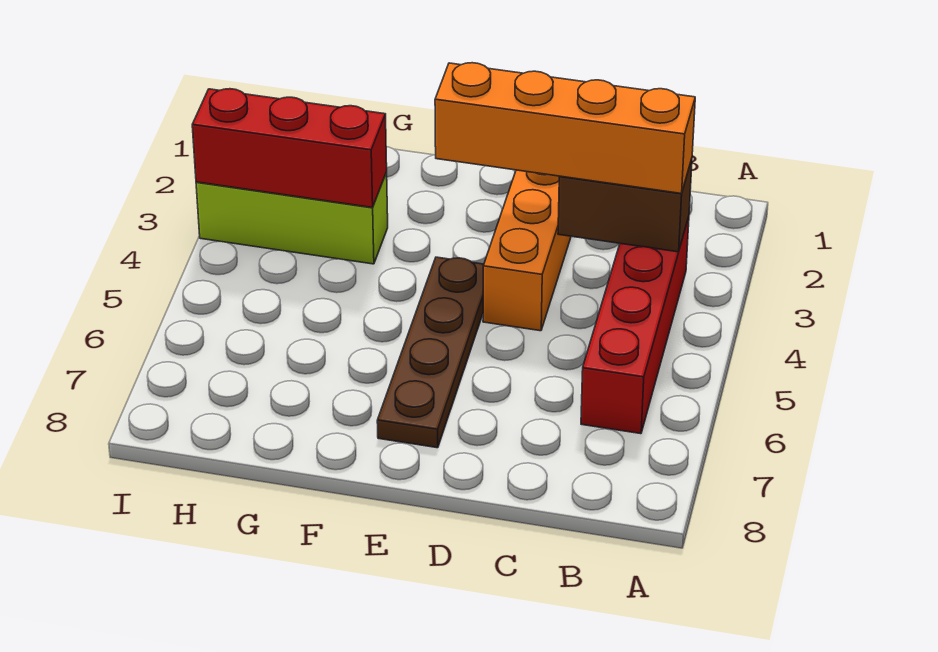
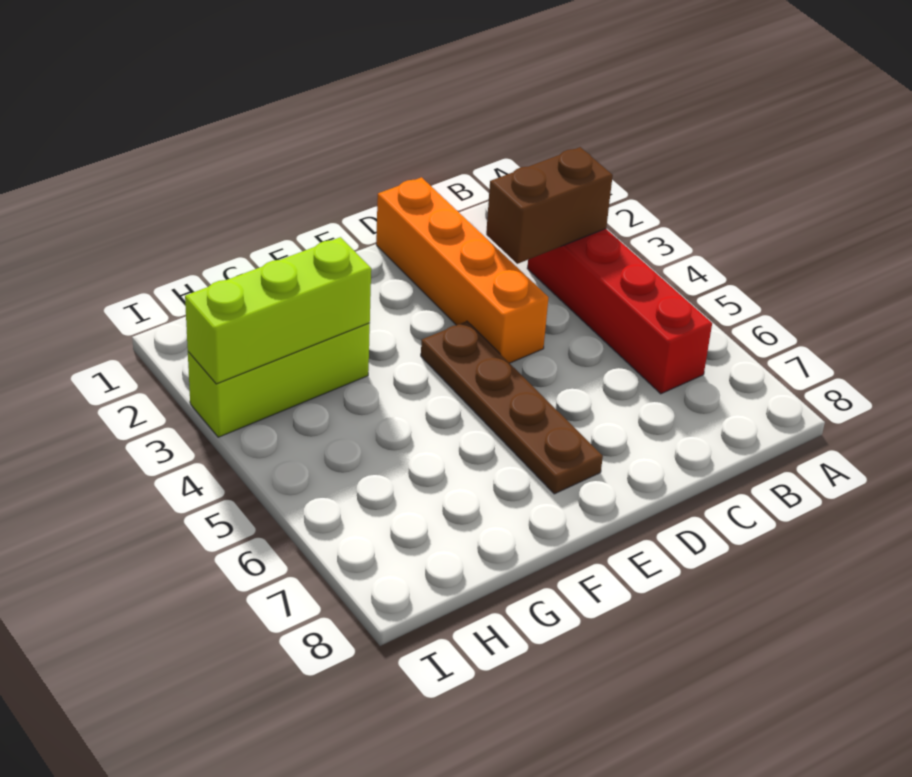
orange brick B3:E3 level 3 -> none
red brick G3:I3 level 2 -> lime brick G3:I3 level 2

